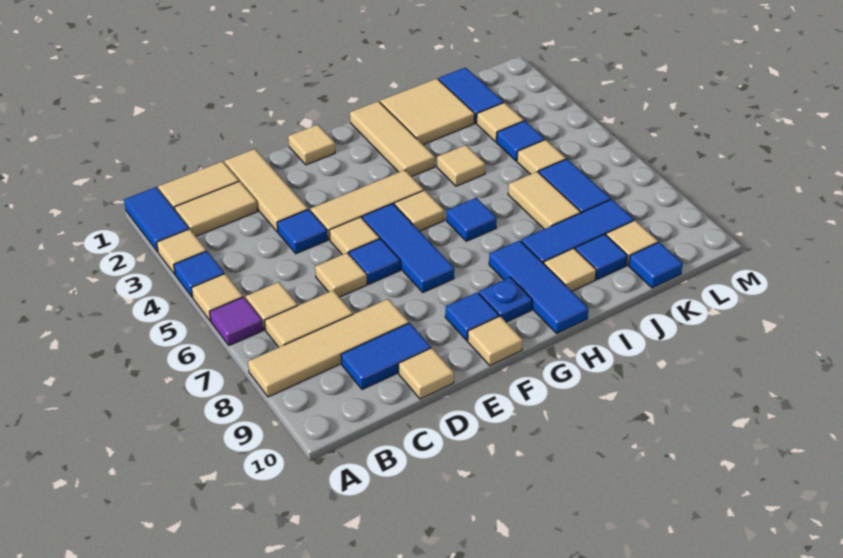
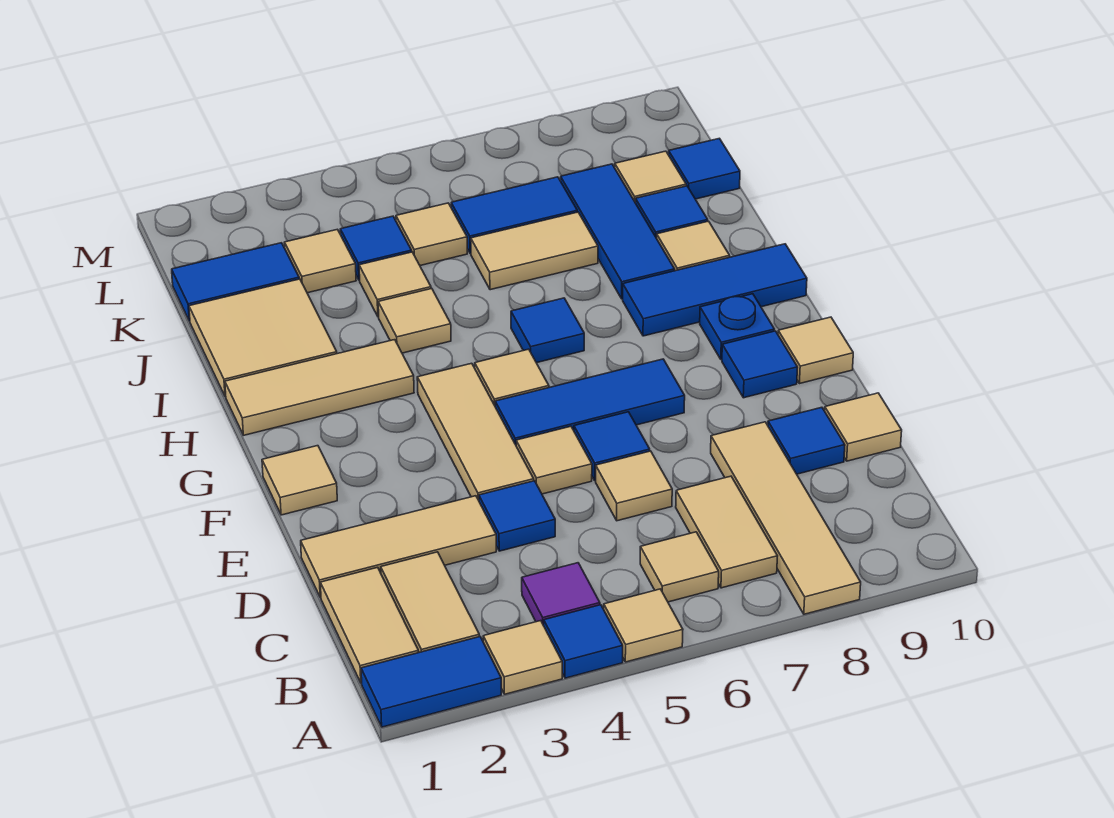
purple tile A6 level 1 -> purple tile B4 level 1
blue tile C9:D9 level 1 -> blue tile D9 level 1
none -> tan tile J4 level 1

